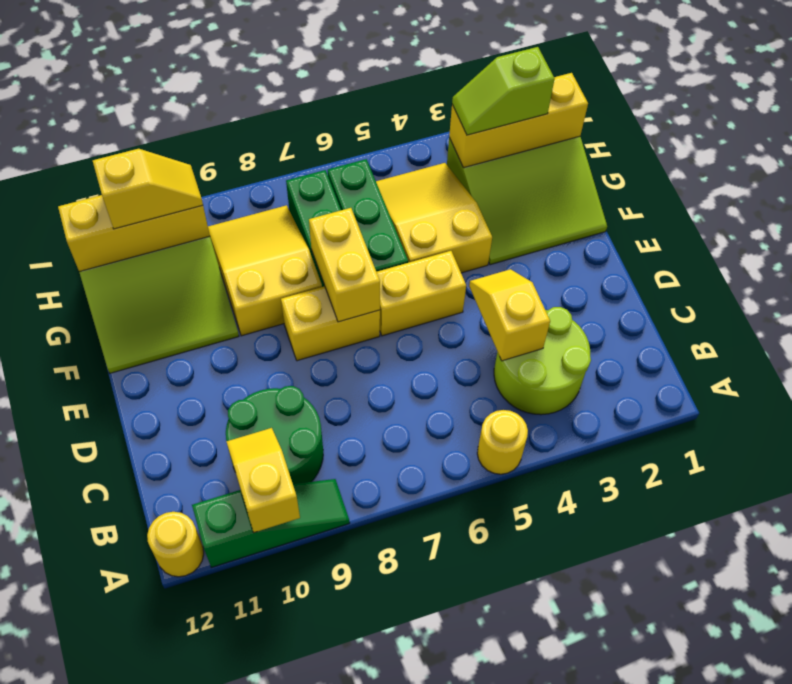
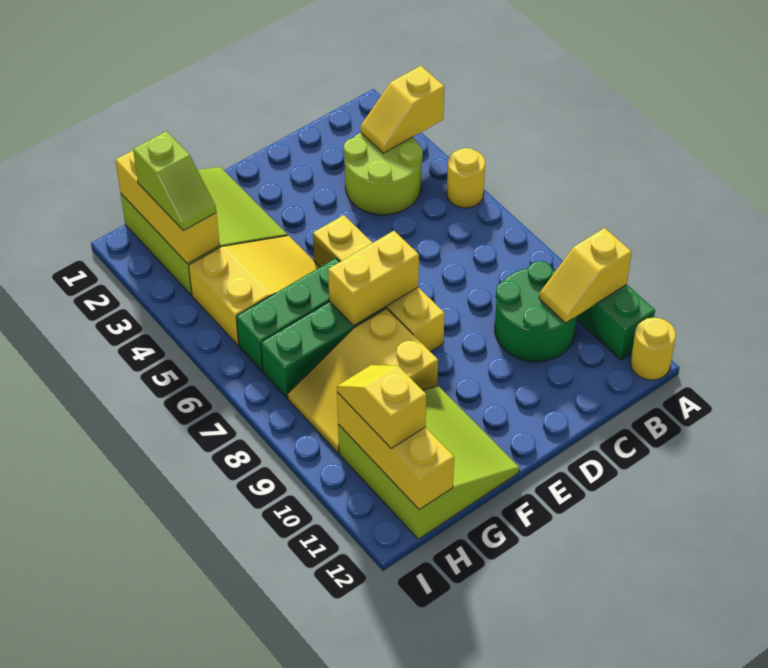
yellow slope C4:D4 level 2 top C -> yellow slope A3:B3 level 2 top A
yellow slope F4:H5 level 1 top F -> yellow slope F4:H5 level 1 top H

